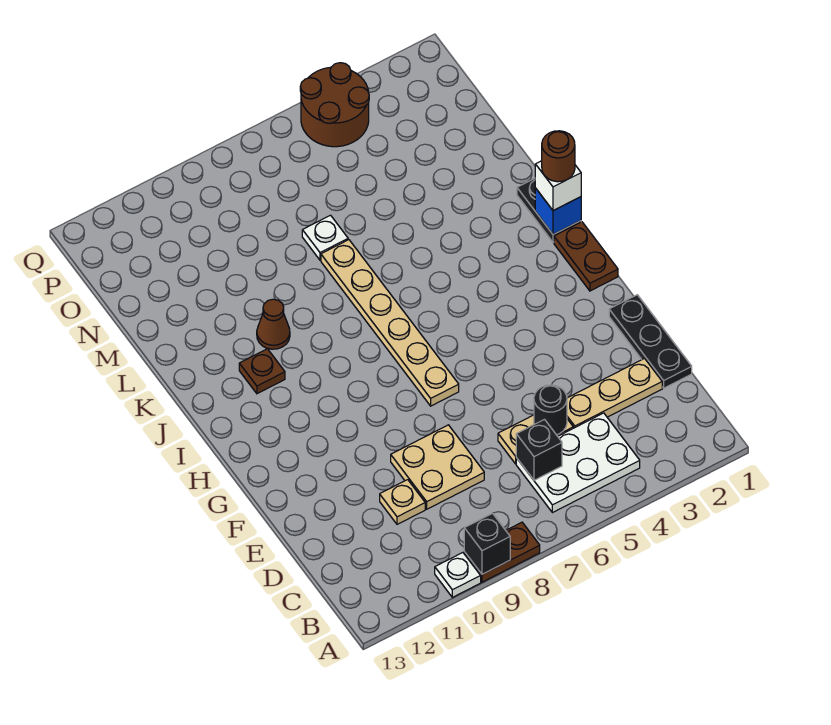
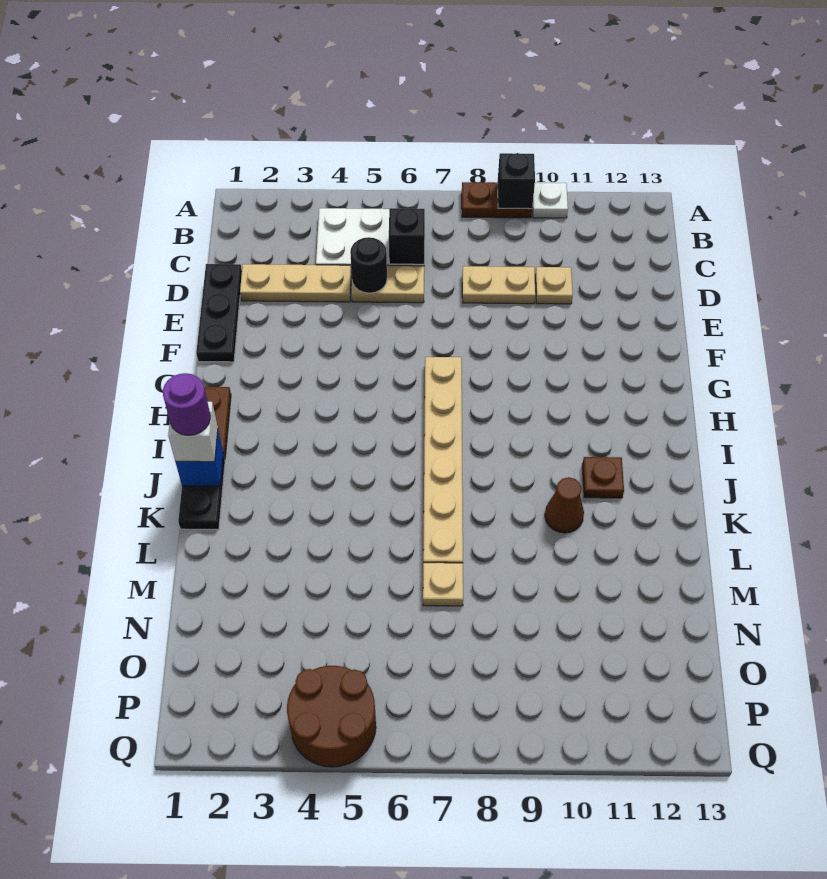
tan plate D8:E9 level 1 -> tan plate D8:D9 level 1
brown round brick J1 level 4 -> purple round brick J1 level 4
white plate M7 level 1 -> tan plate M7 level 1

